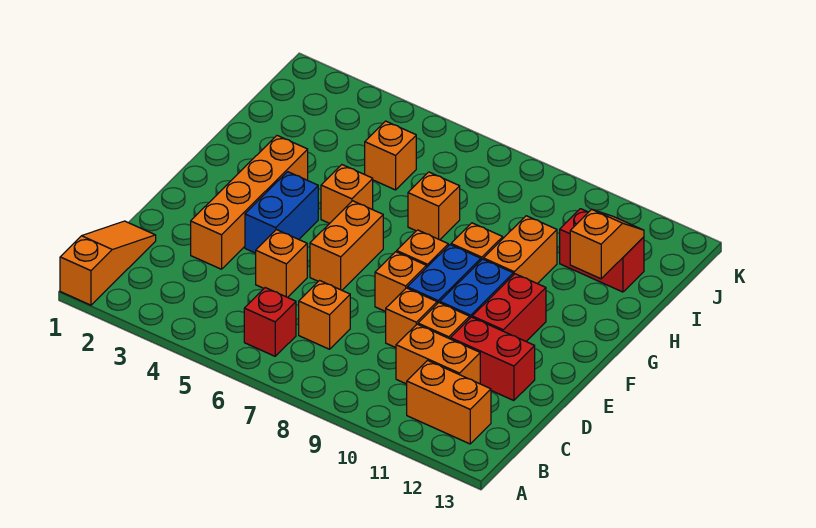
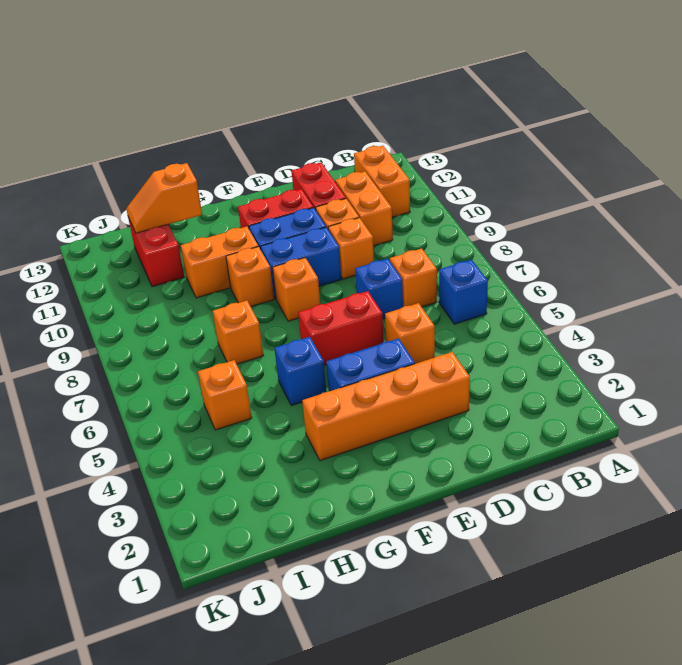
orange slope A1:C1 level 1 top A -> none
red brick B6 level 1 -> blue brick B6 level 1
none -> blue brick D7 level 1
orange brick E6:F6 level 1 -> red brick E6:F6 level 1
orange brick E8 level 1 -> none
orange brick G5 level 1 -> blue brick G5 level 1

